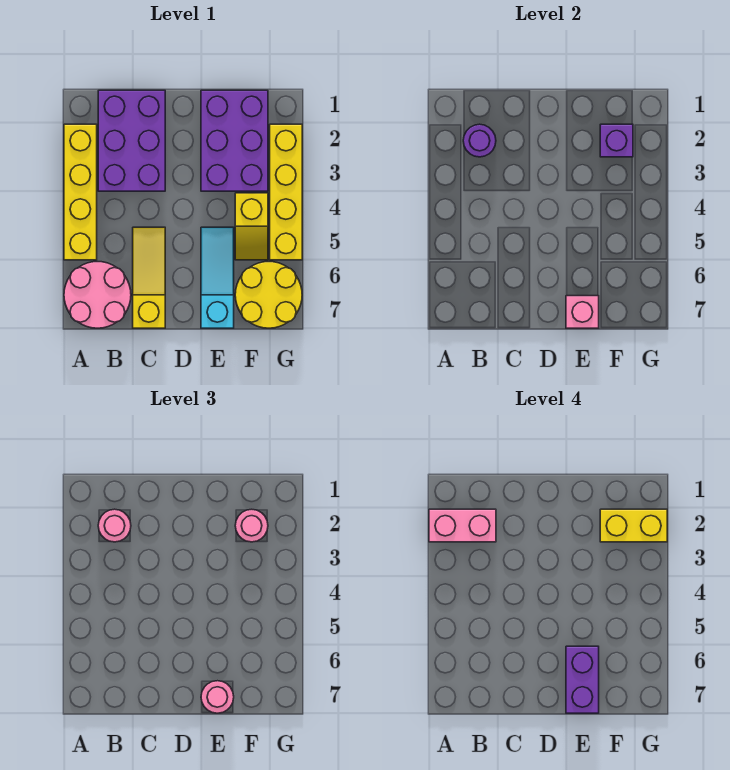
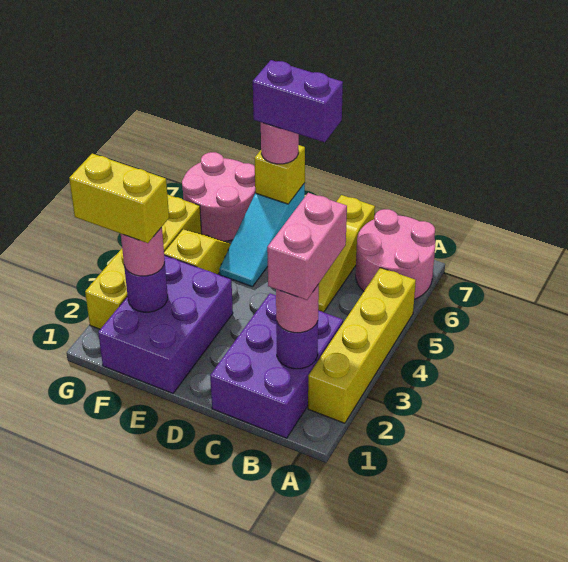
pink brick A2:B2 level 4 -> pink brick B2:B3 level 4
purple brick E6:E7 level 4 -> purple brick D7:E7 level 4
pink brick E7 level 2 -> yellow brick E7 level 2
purple brick F2 level 2 -> purple round brick F2 level 2
yellow round brick F6:G7 level 1 -> pink round brick F6:G7 level 1

